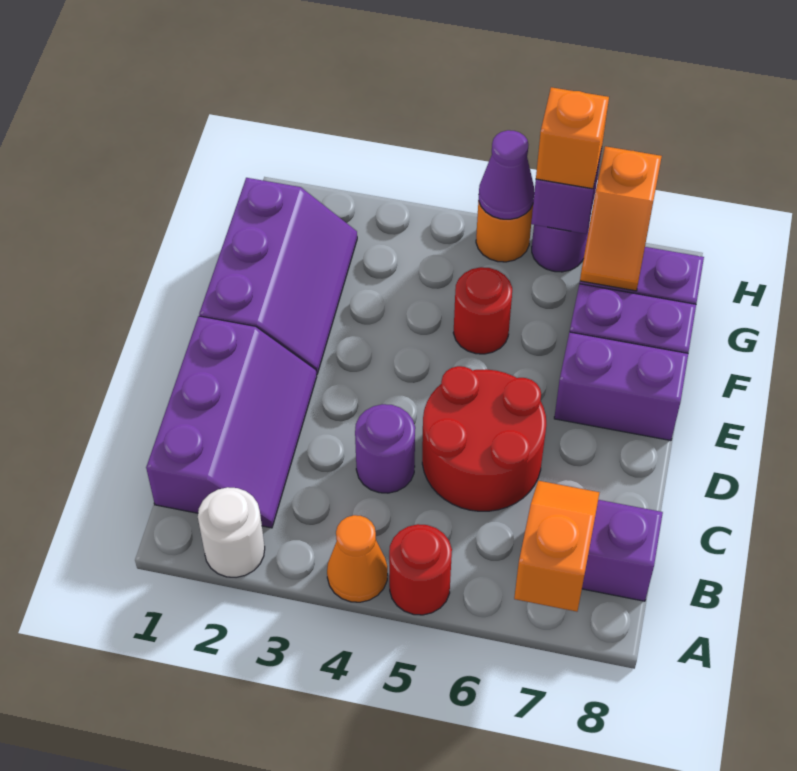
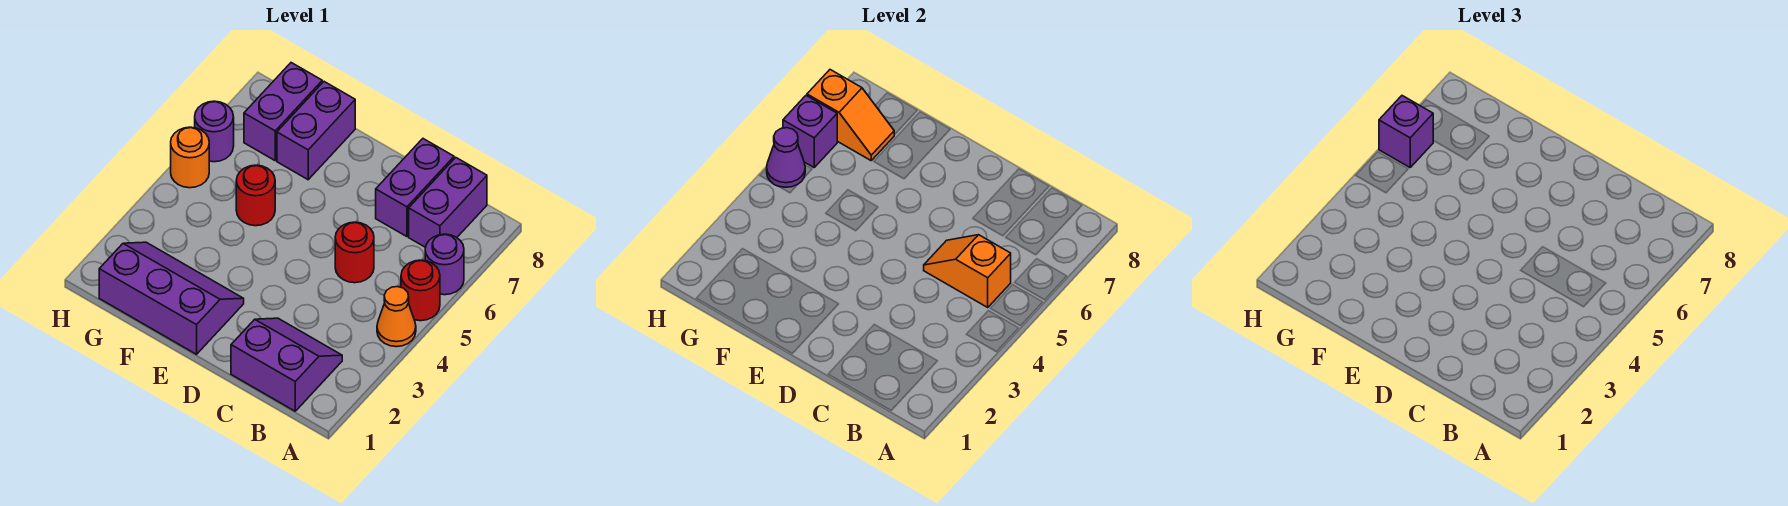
white round brick A2 level 1 -> none
orange slope A7:B7 level 2 top A -> orange slope B5:C5 level 2 top B
purple slope B1:D2 level 1 top 1 -> purple slope B1:C2 level 1 top 1
purple round brick C4 level 1 -> purple round brick A6 level 1
red round brick C5:D6 level 1 -> red round brick C5 level 1
purple brick E7:E8 level 1 -> purple brick C7:C8 level 1
orange brick H6 level 3 -> purple brick H6 level 3

